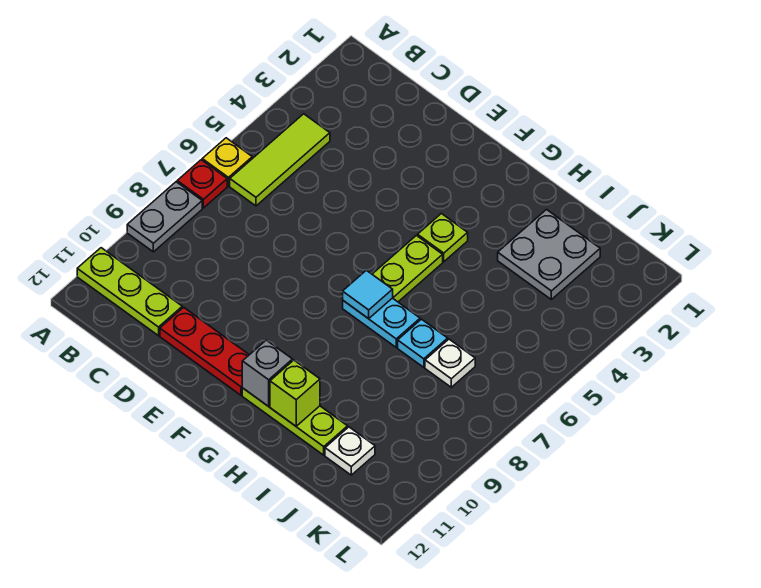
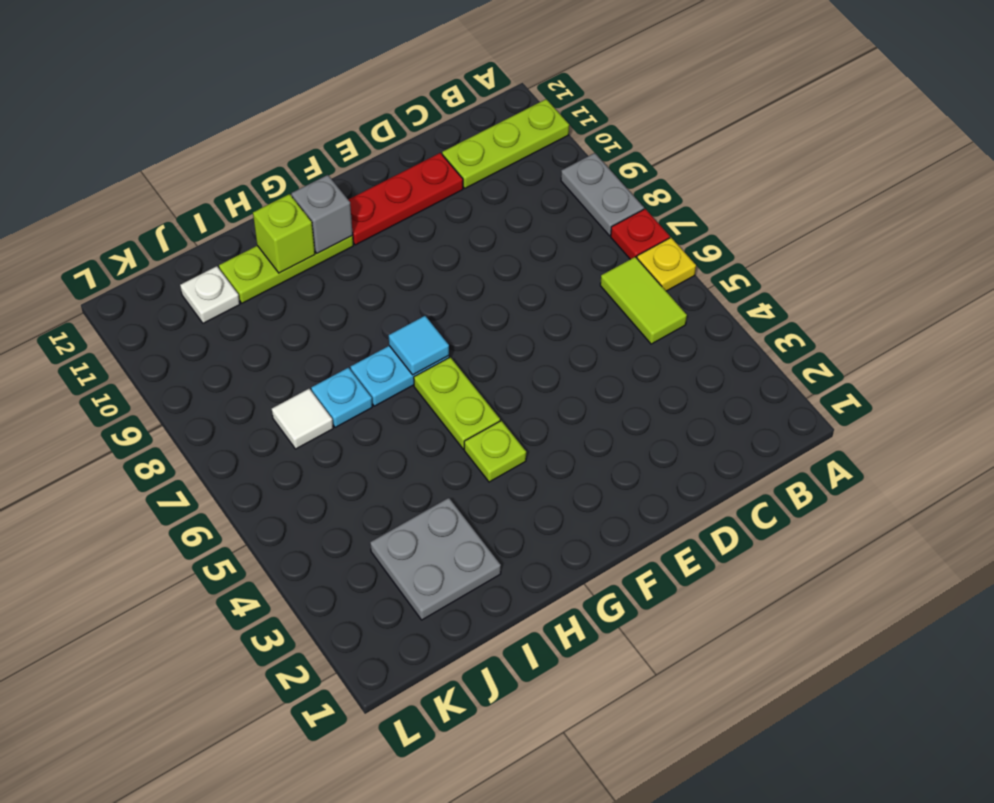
lime tile B4:B6 level 1 -> lime tile B5:B6 level 1
white plate J7 level 1 -> white tile J7 level 1

